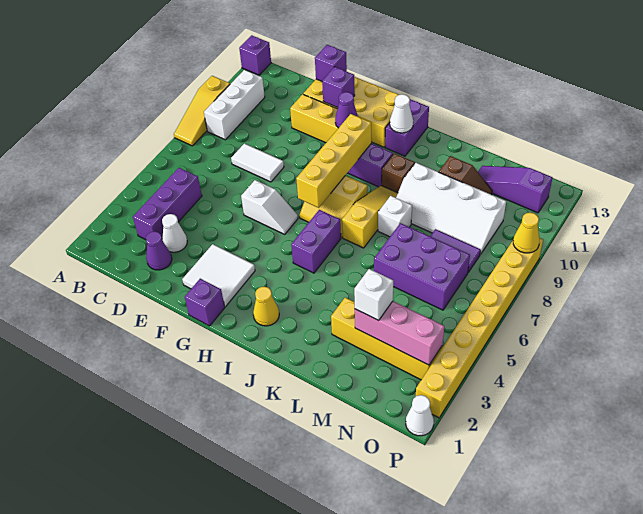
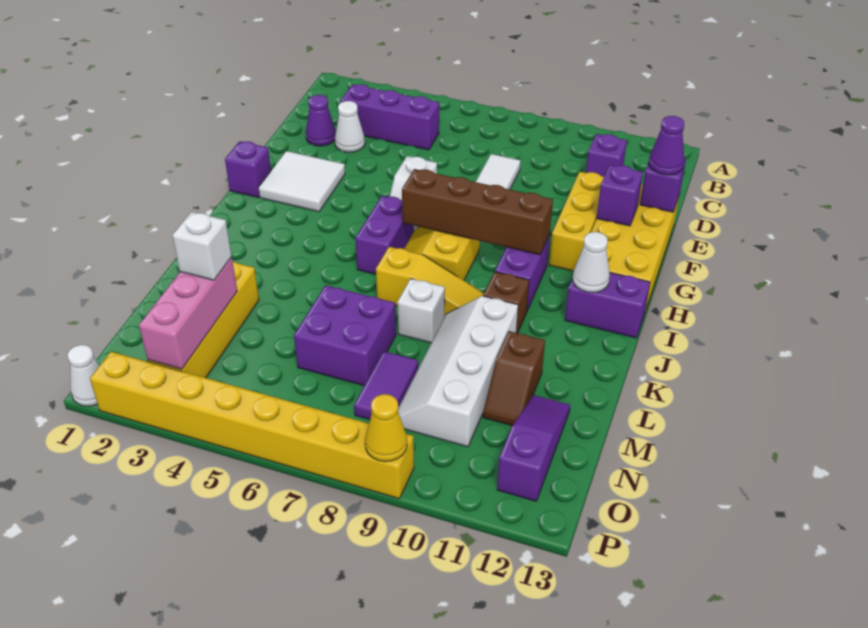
yellow slope A8:A10 level 1 top 10 -> none
purple brick A13 level 1 -> purple brick C11 level 1
white brick B9:B11 level 1 -> none
purple cone G11 level 2 -> purple cone E13 level 3
yellow brick H7:H10 level 2 -> brown brick H7:H10 level 2
yellow cone I2 level 1 -> none
purple brick I5:I6 level 1 -> purple brick H6:I6 level 1
purple brick L6:N7 level 1 -> purple brick L6:M7 level 1

